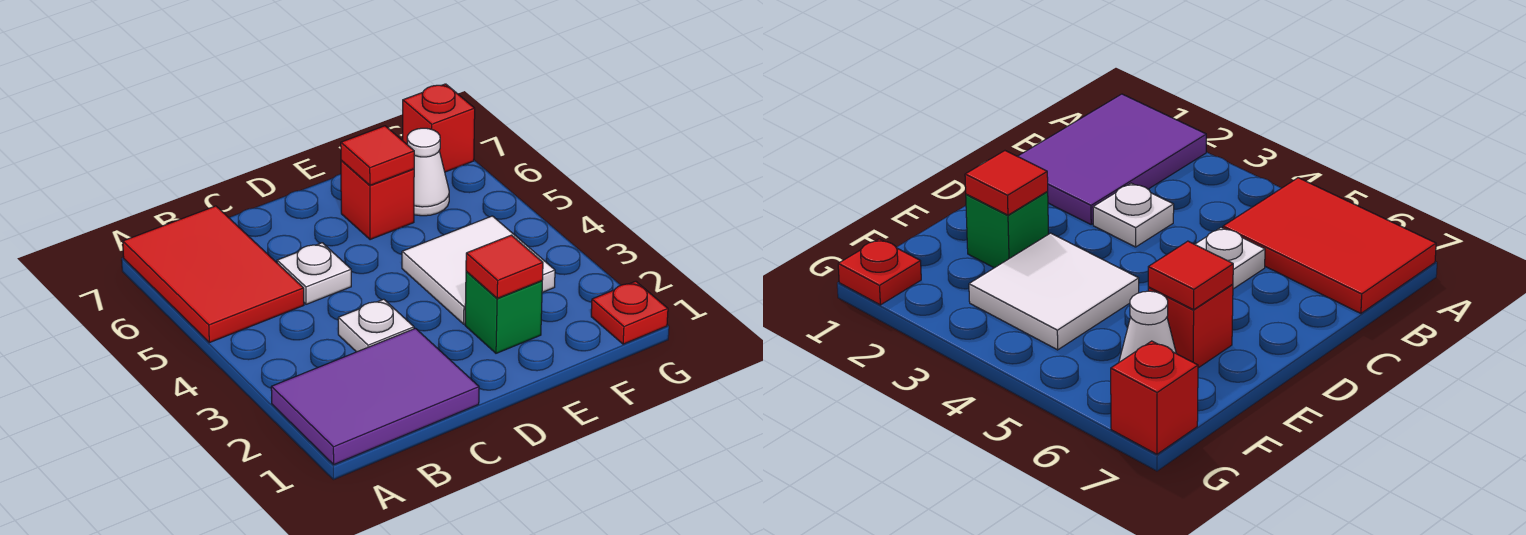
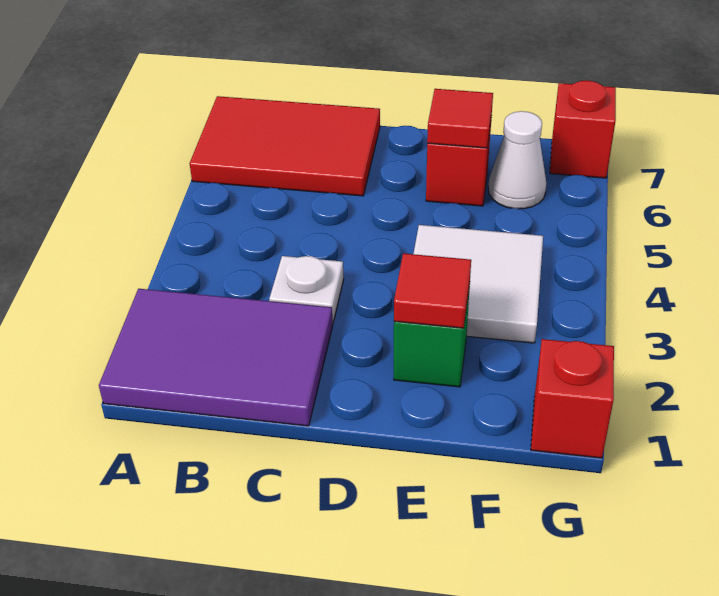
red tile A5:B7 level 1 -> red tile A6:C7 level 1
white plate C5 level 1 -> none
red plate G1 level 1 -> red brick G1 level 1

